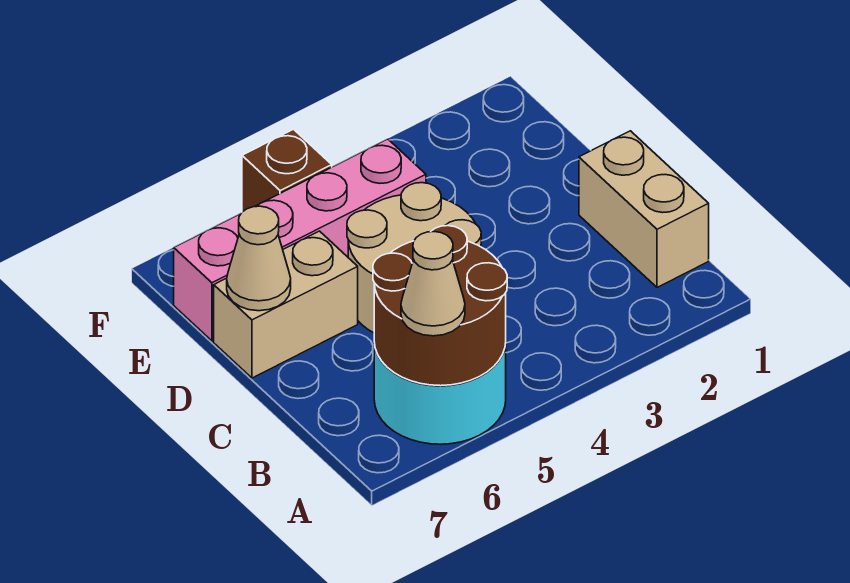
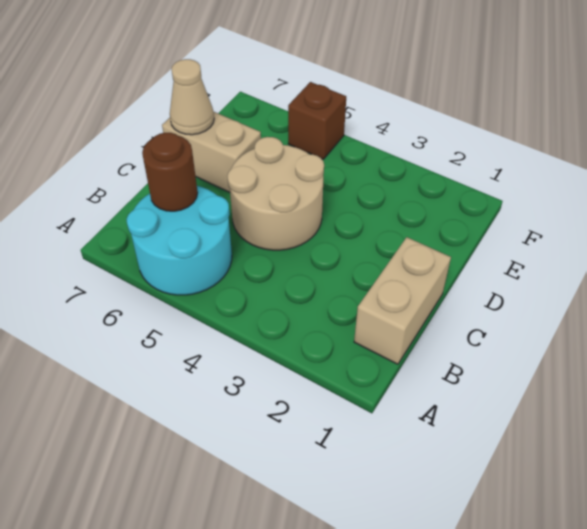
brown round brick A5:B6 level 2 -> brown round brick B6 level 2
tan cone A6 level 3 -> none
pink brick E4:E7 level 1 -> none

